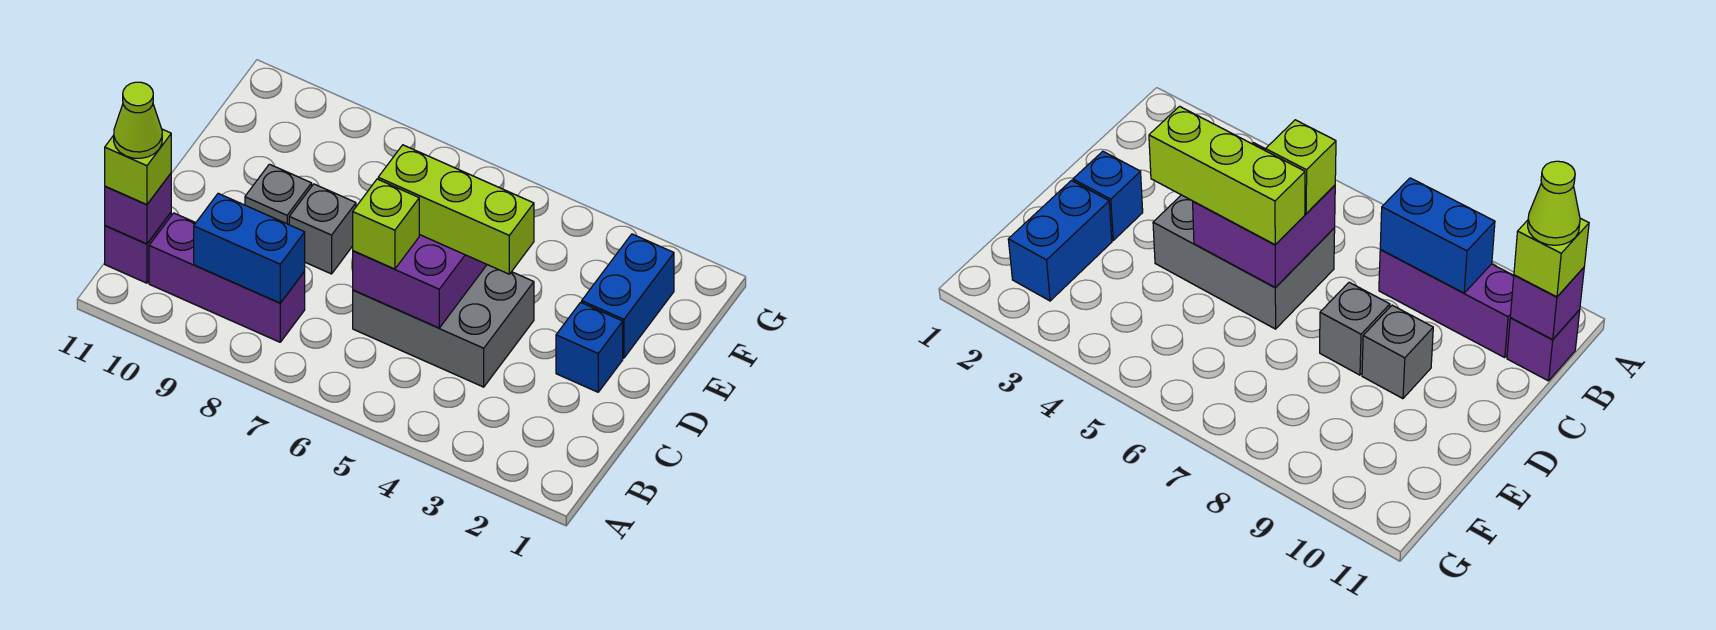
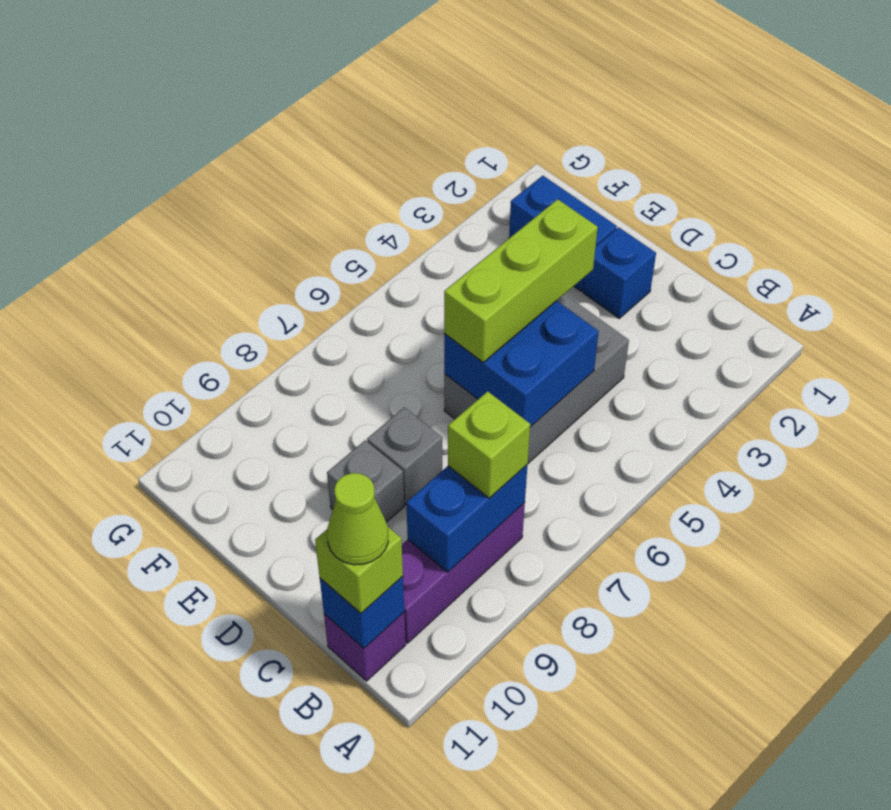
purple brick B11 level 2 -> blue brick B11 level 2
purple brick C5:D6 level 2 -> blue brick C5:D6 level 2
lime brick C6 level 3 -> lime brick B8 level 3

